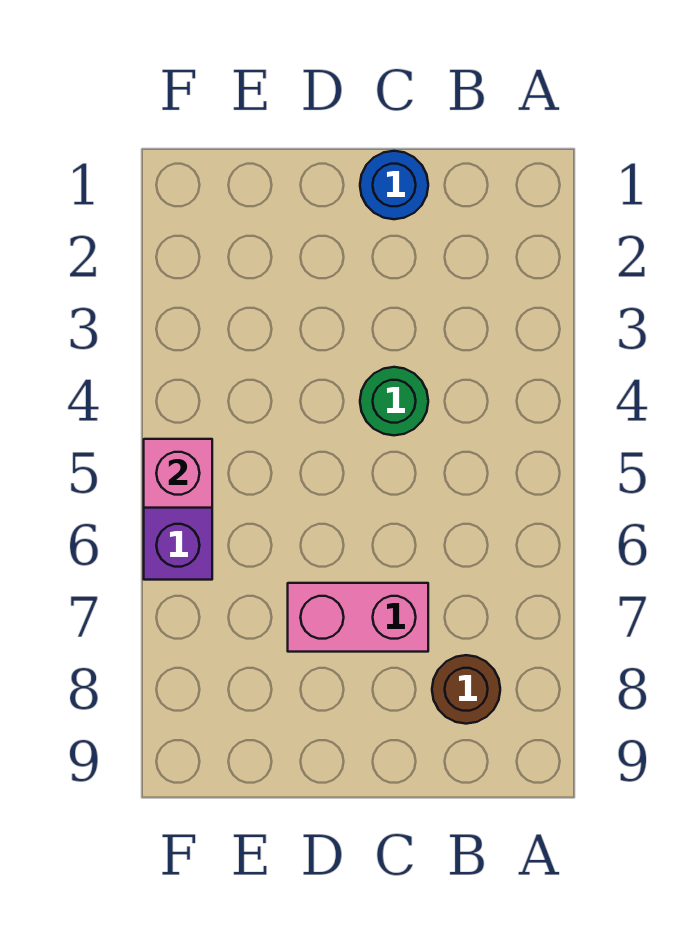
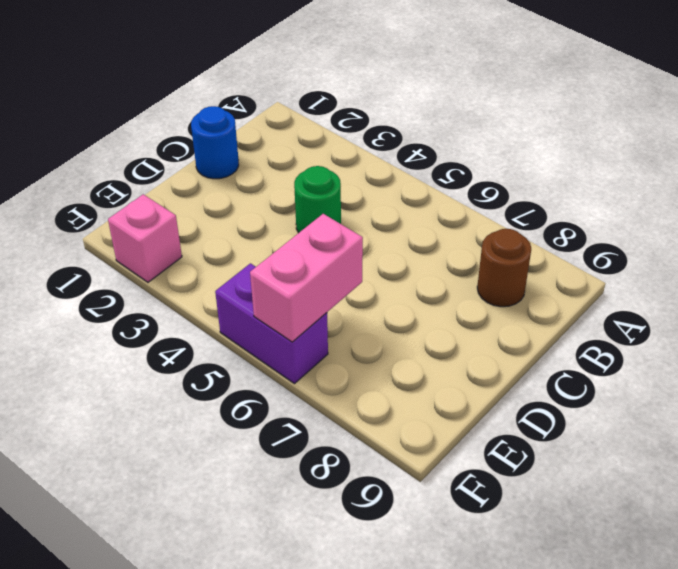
pink brick C7:D7 level 1 -> pink brick E6:F6 level 2
pink brick F5 level 2 -> pink brick F2 level 1

